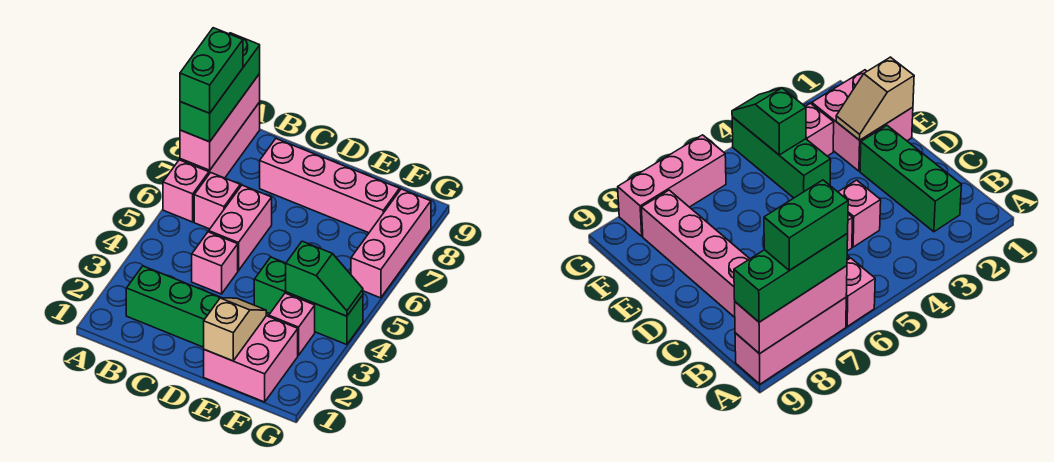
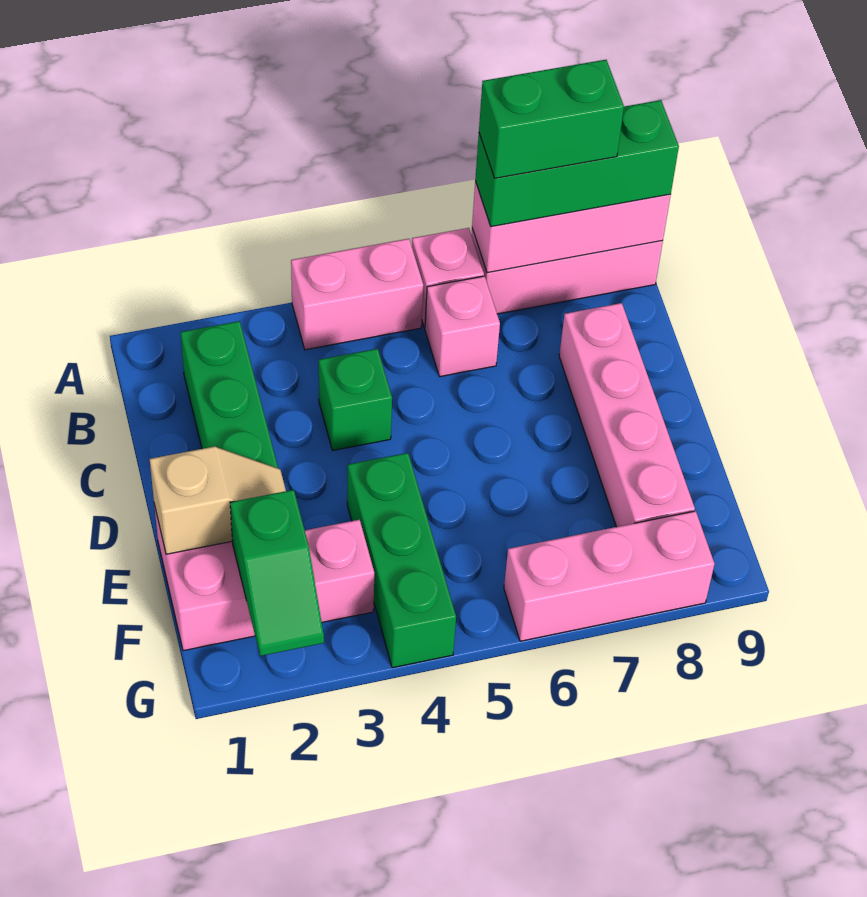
pink brick C4 level 1 -> green brick C4 level 1
pink brick C5:C6 level 1 -> pink brick A4:A5 level 1
green slope F4:G4 level 2 top F -> green slope F2:G2 level 2 top F

